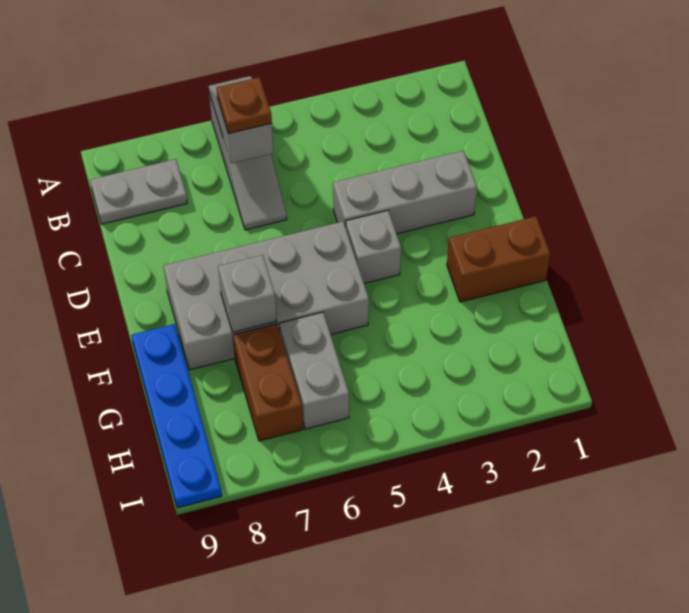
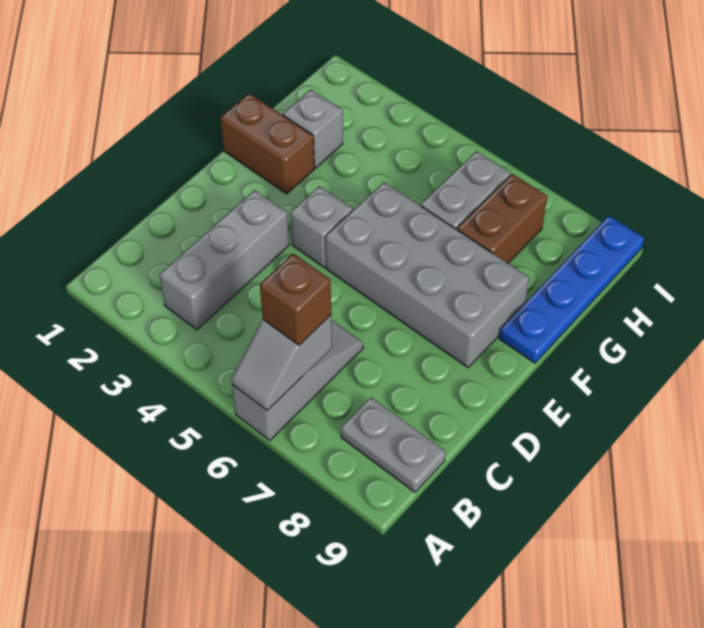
brown plate B6 level 3 -> brown brick B6 level 3
grey brick D2:D4 level 1 -> grey brick B3:D3 level 1
grey brick F7 level 2 -> grey brick G2 level 1

